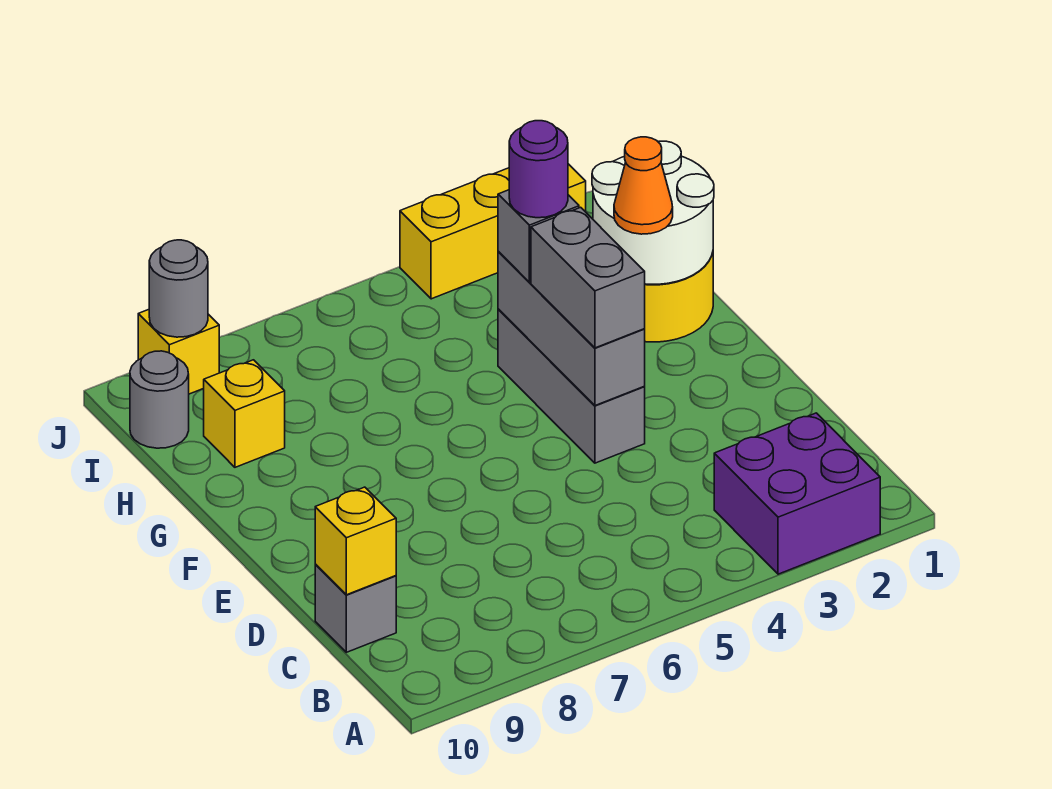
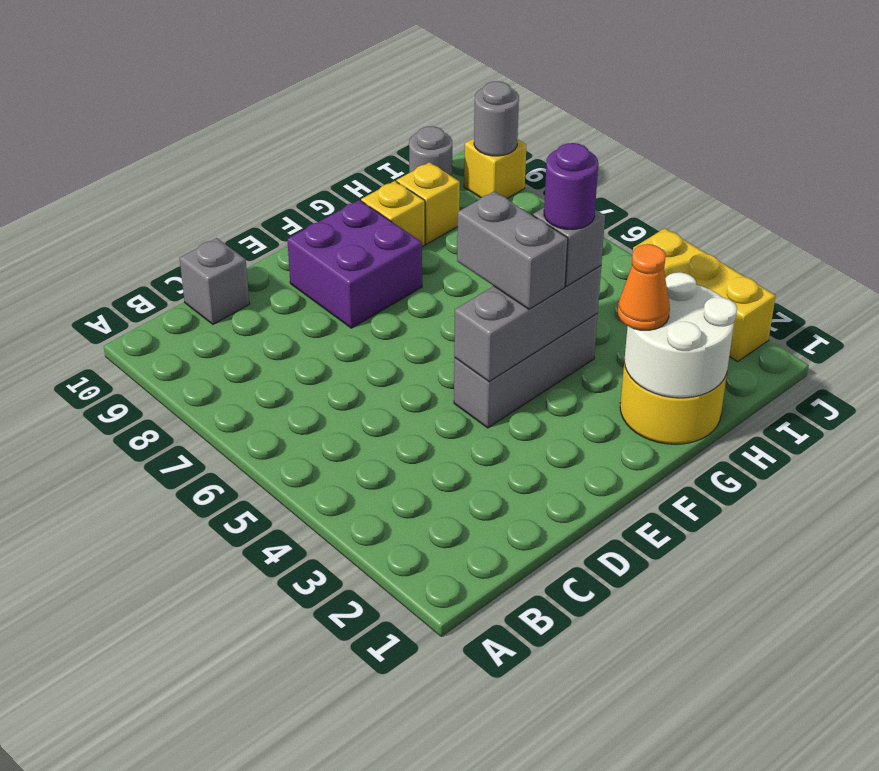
purple brick A2:B3 level 1 -> purple brick E8:F9 level 1
yellow brick C10 level 2 -> yellow brick G9 level 1
grey brick E4:F4 level 3 -> grey brick F4:F5 level 3

